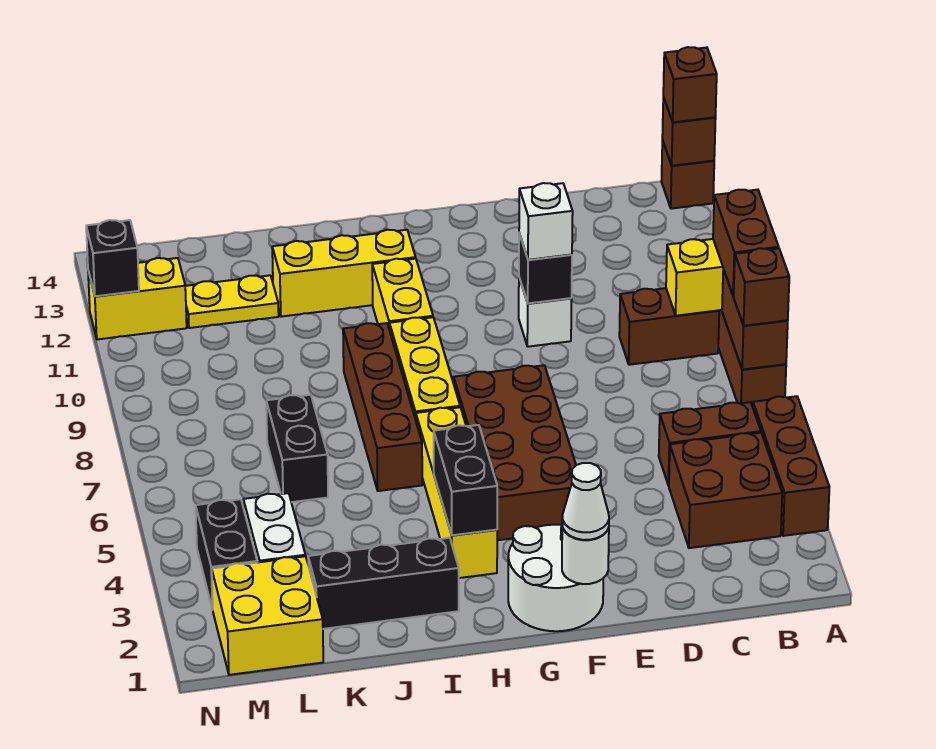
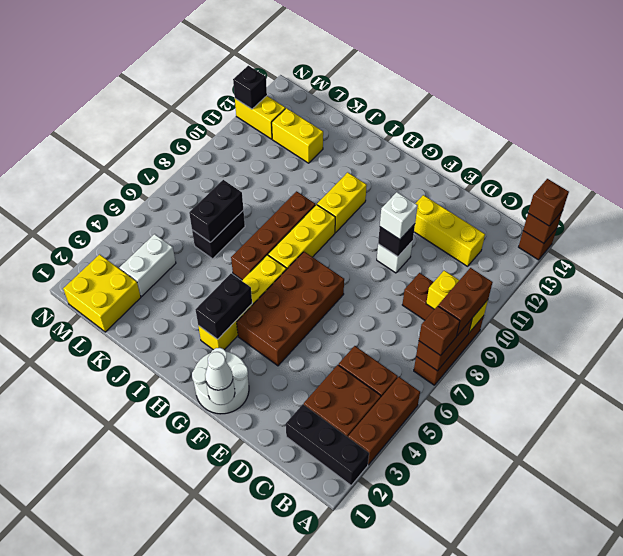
yellow brick H12:J12 level 1 -> yellow brick C12:E12 level 1
black brick I2:K2 level 1 -> black brick A2:C2 level 1
yellow plate K12:L12 level 1 -> yellow brick K12:L12 level 1
black brick M3:M4 level 1 -> black brick K6:K7 level 2

